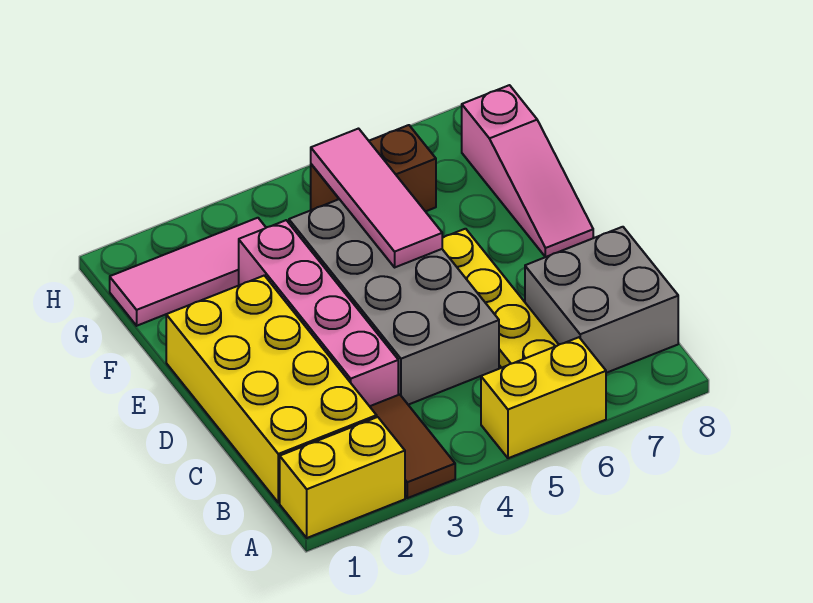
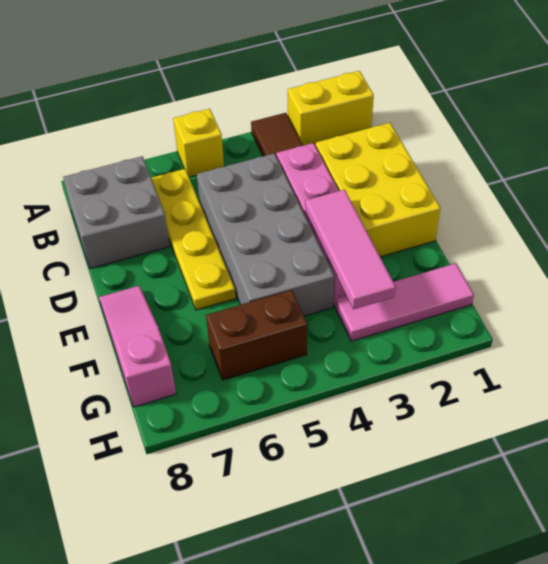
yellow brick A5:A6 level 1 -> yellow brick A5 level 1
yellow brick B1:E2 level 1 -> yellow brick C1:E2 level 1
pink tile E5:G5 level 2 -> pink tile E3:G3 level 2

